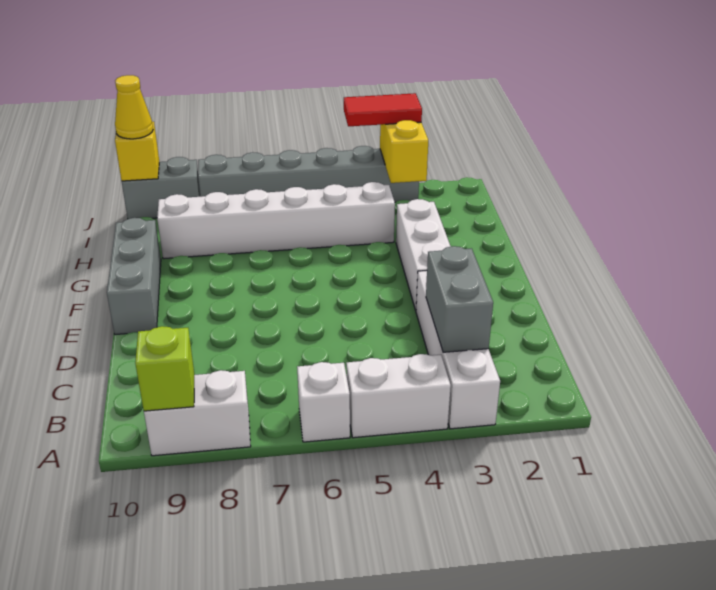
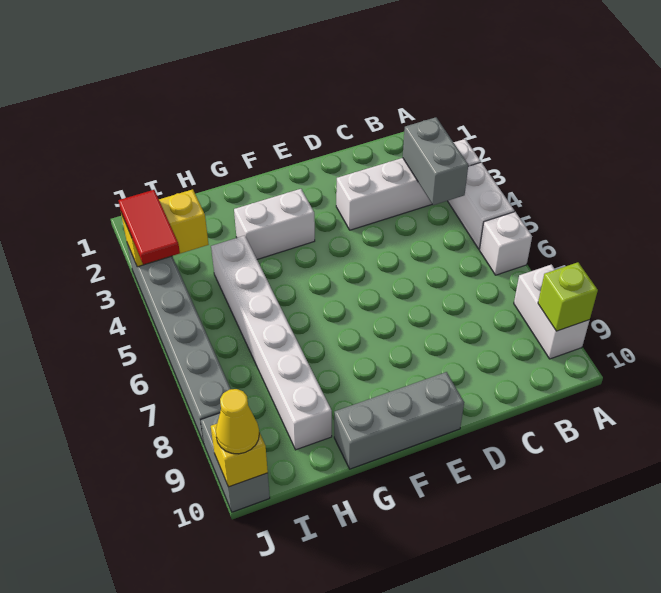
grey brick B3:C3 level 2 -> grey brick B3:B4 level 2
white brick E3:G3 level 1 -> white brick F3:G3 level 1

